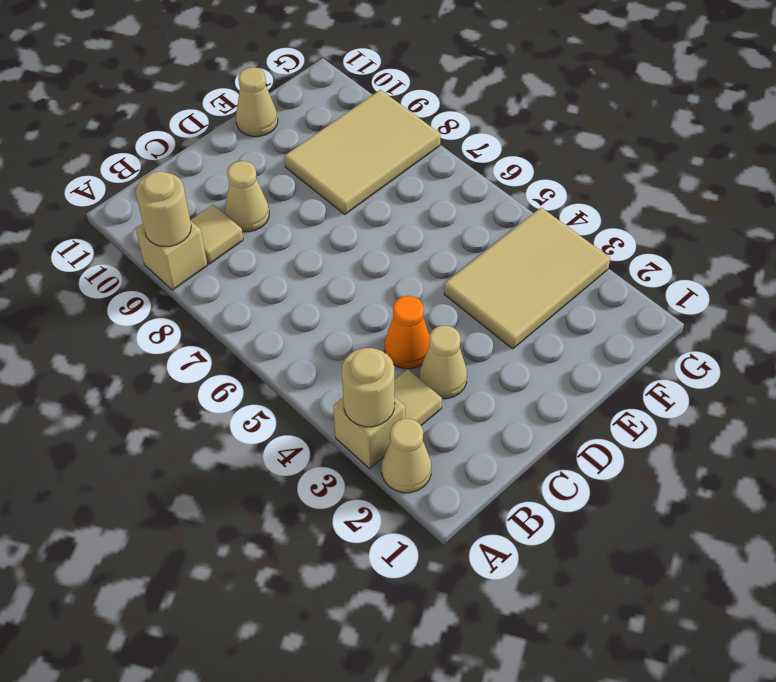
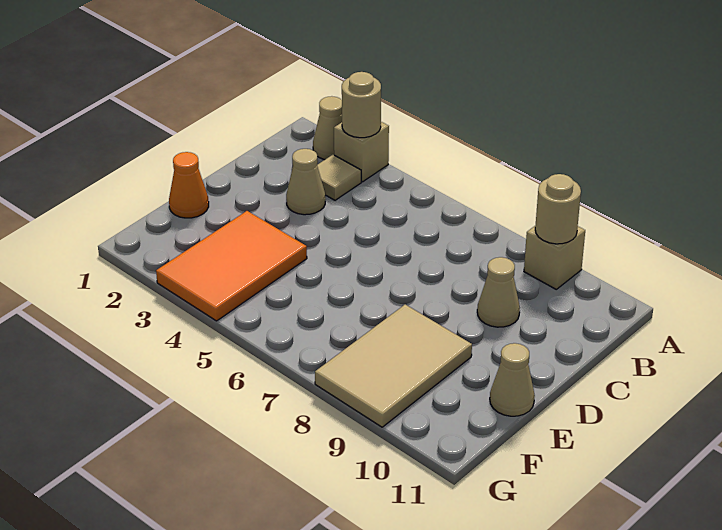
tan tile B9 level 1 -> none
orange cone C4 level 1 -> orange cone E1 level 1
tan tile E3:G4 level 1 -> orange tile E3:G4 level 1

